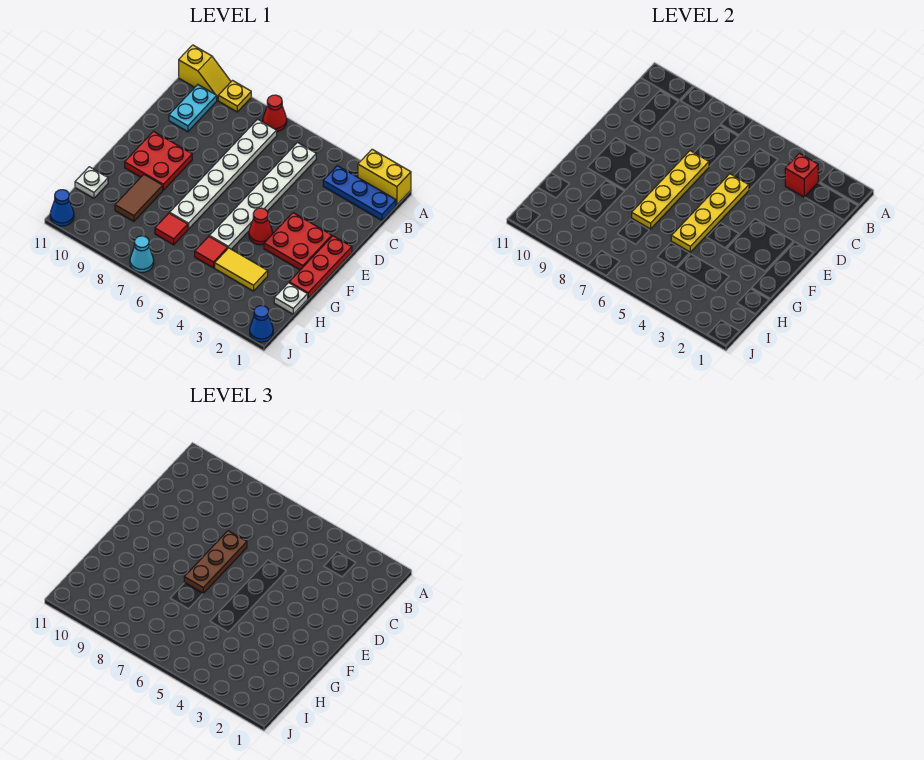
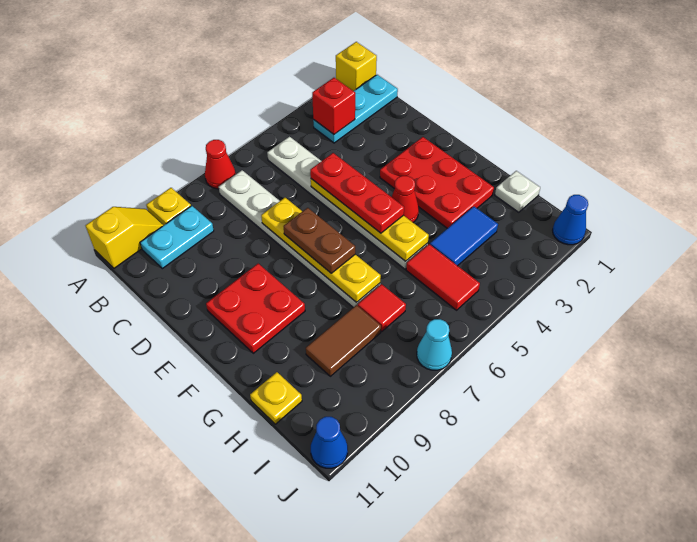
yellow brick A1:A2 level 1 -> yellow brick A1 level 1
blue plate B1:B3 level 1 -> cyan plate B1:B3 level 1
cyan plate B10:C10 level 1 -> cyan plate B9:B10 level 1
brown plate D7:F7 level 3 -> brown plate E7:F7 level 3
red plate E1:G1 level 1 -> red plate D5:F5 level 3
red plate E2:F3 level 1 -> red plate E2:G3 level 1
brown tile G9:H9 level 1 -> brown tile H8:H9 level 1
yellow tile H3:H4 level 1 -> blue tile H3:H4 level 1
red tile H5 level 1 -> red tile H5:I5 level 1
white plate H11 level 1 -> yellow plate H11 level 1

